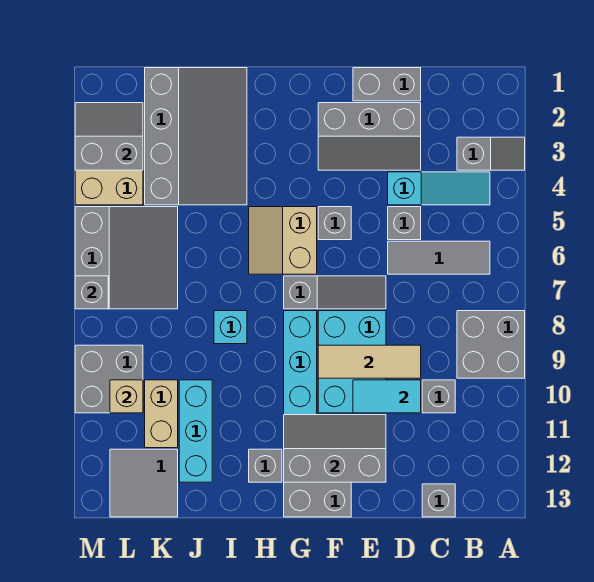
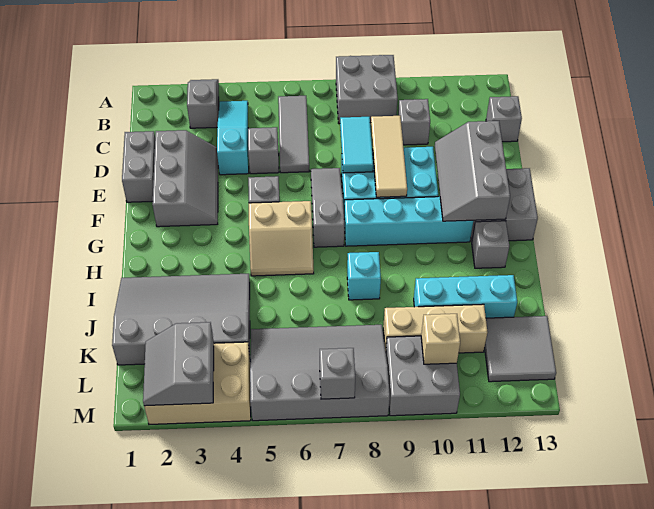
cyan tile D10:E10 level 2 -> cyan tile D8:E8 level 2
grey slope K5:M7 level 1 top M -> grey slope K5:M8 level 1 top M
tan brick K10:K11 level 1 -> tan brick K9:K11 level 1

